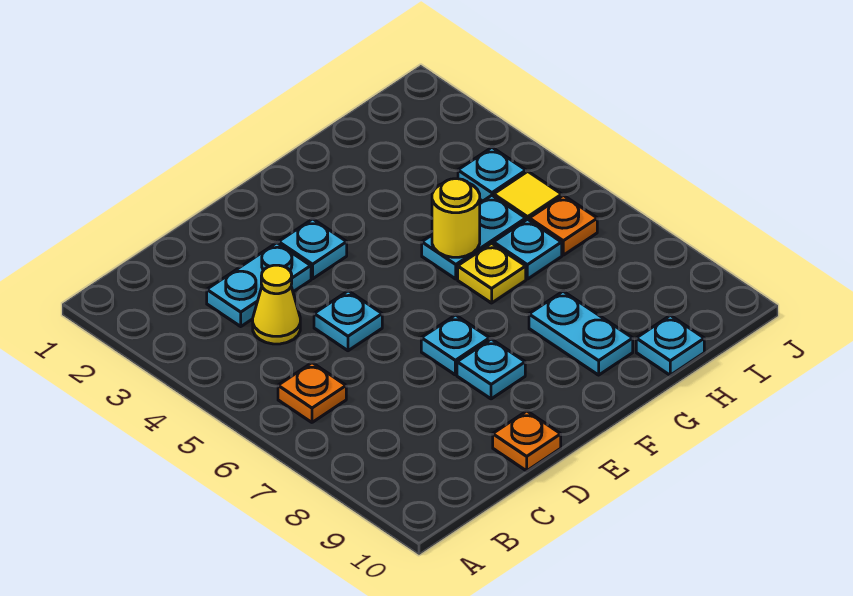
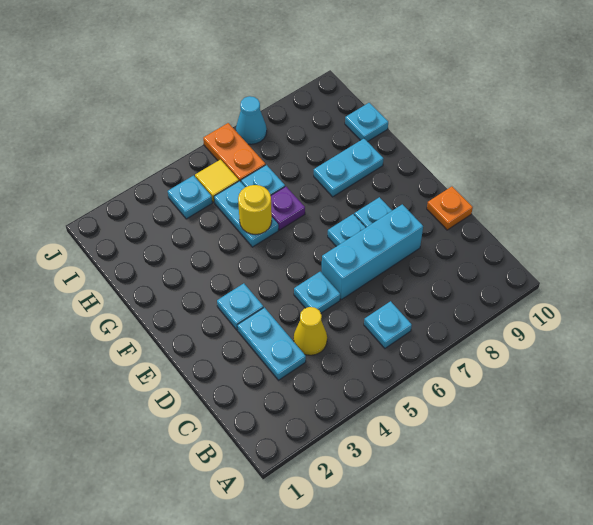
orange plate B6 level 1 -> cyan plate B6 level 1
none -> cyan brick D6:D8 level 1
yellow plate G6 level 1 -> purple plate G6 level 1
orange plate I6 level 1 -> orange plate I6:J6 level 1
none -> cyan cone J7 level 1

